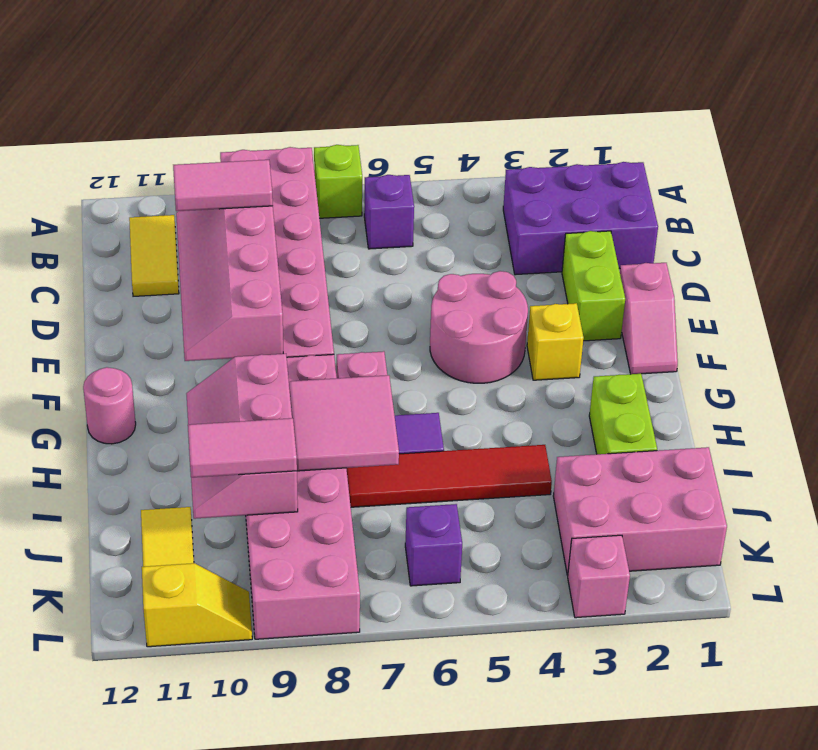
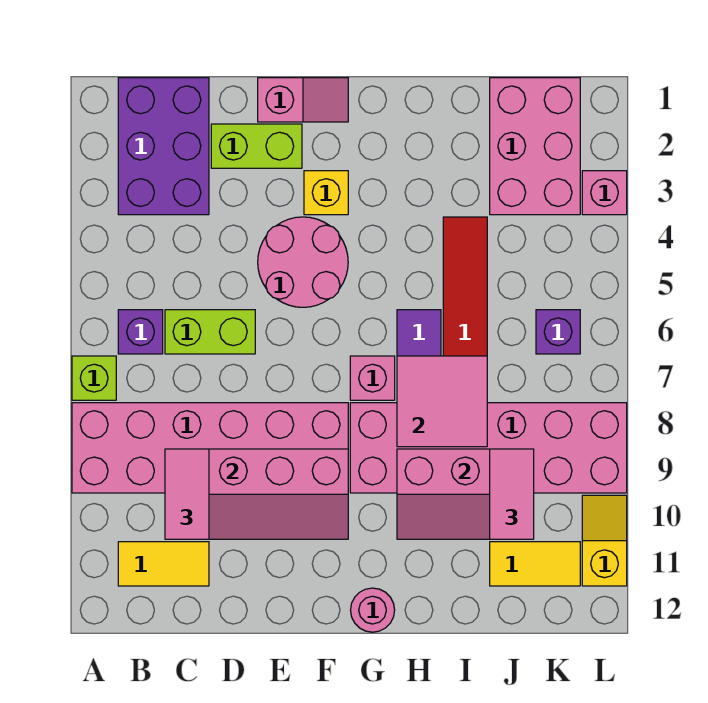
lime brick H2:I2 level 1 -> lime brick C6:D6 level 1

